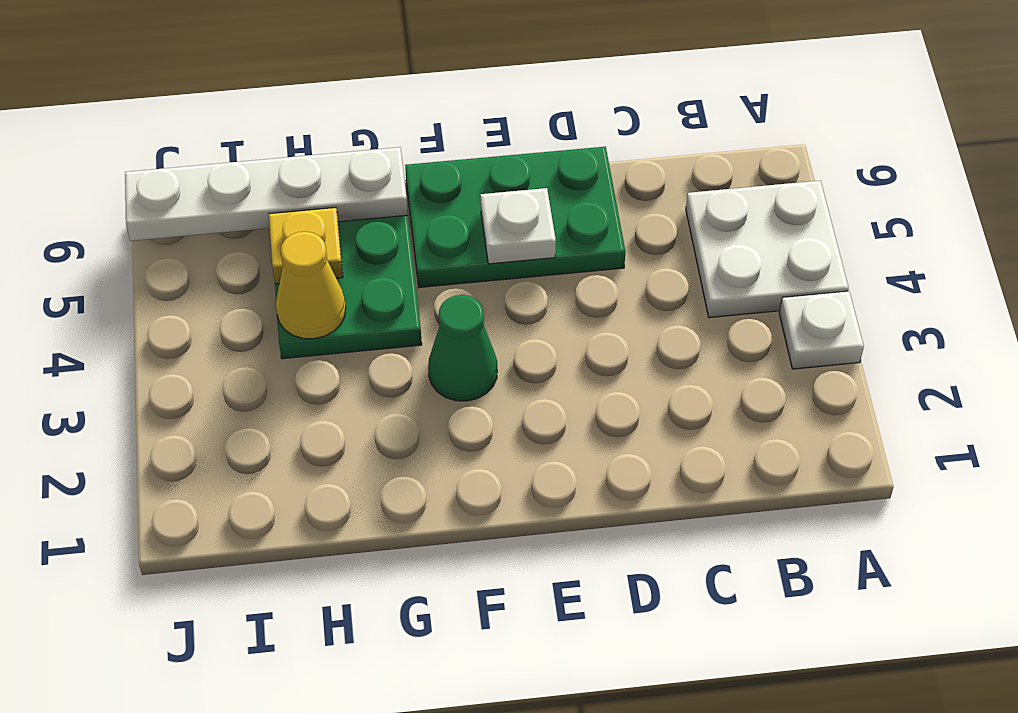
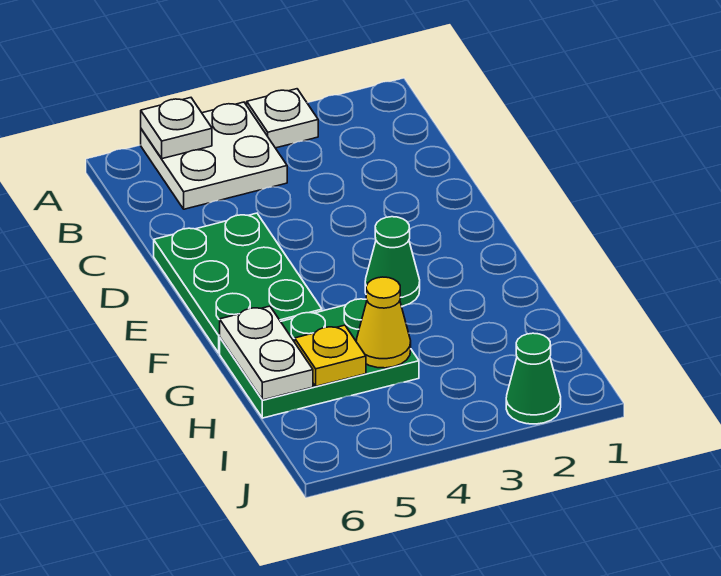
white plate E5 level 2 -> white plate A5 level 2
white plate G6:J6 level 2 -> white plate G6:H6 level 2
none -> green cone J2 level 1

